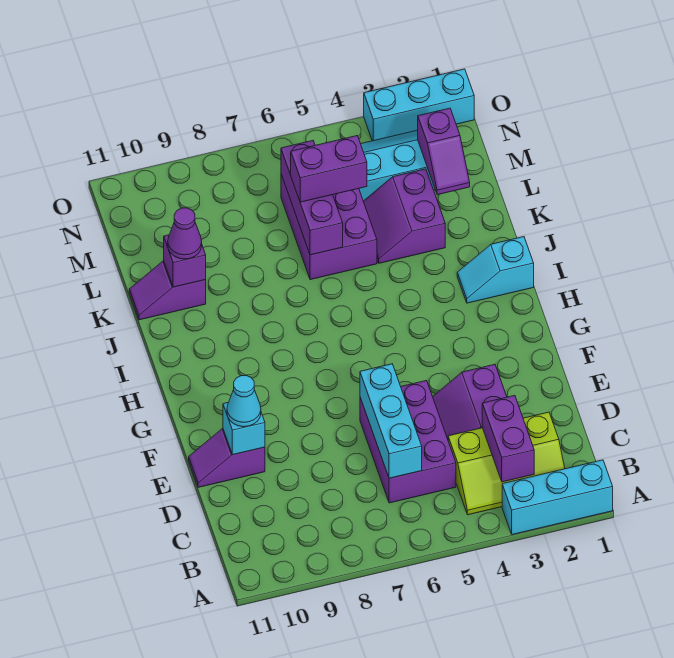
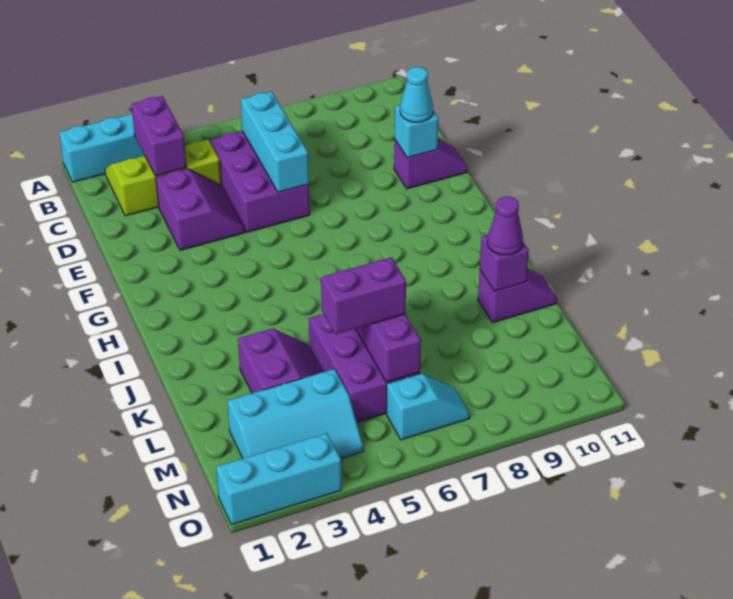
cyan slope I1:I2 level 1 top 1 -> cyan slope N6:N7 level 1 top 6
purple slope L2:M2 level 2 top M -> none

